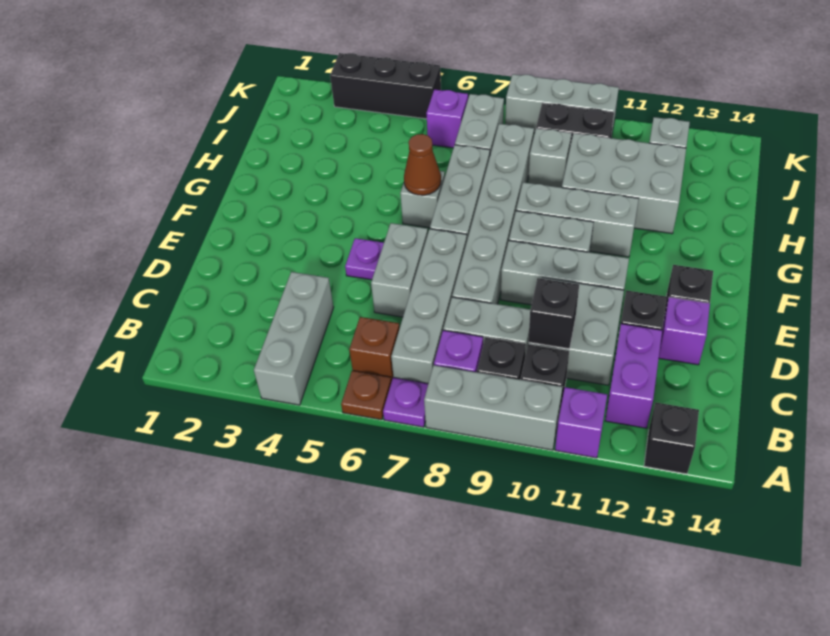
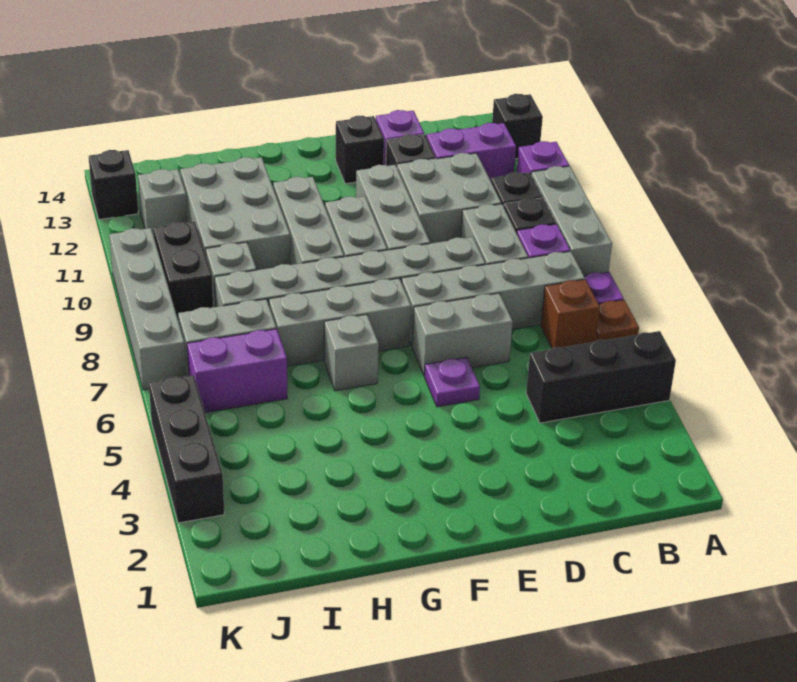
grey brick A4:C4 level 1 -> black brick A4:C4 level 1
black brick C10 level 2 -> black brick K13 level 1
brown cone G6 level 2 -> none
purple brick J6 level 1 -> purple brick I6:J6 level 1
grey brick K8:K10 level 1 -> grey brick K7:K10 level 1

